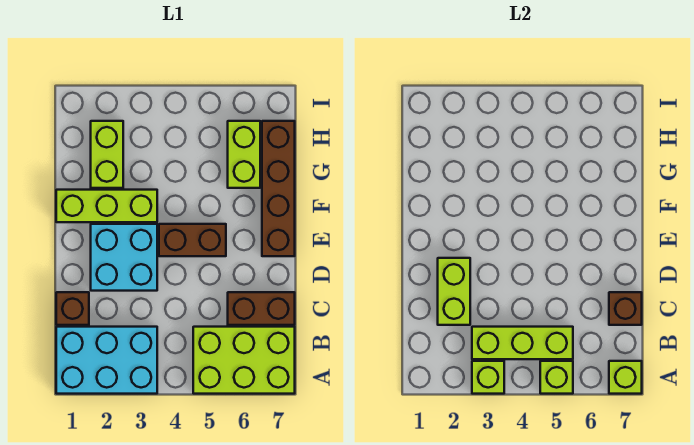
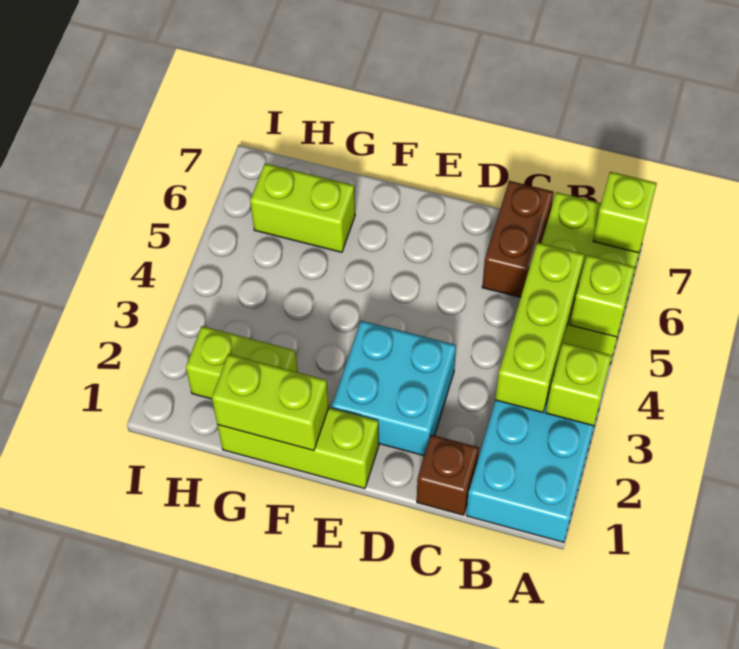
lime brick C2:D2 level 2 -> lime brick F1:G1 level 2
brown brick C7 level 2 -> none
brown brick E4:E5 level 1 -> none
brown brick E7:H7 level 1 -> none
lime brick F1:F3 level 1 -> lime brick E1:G1 level 1

